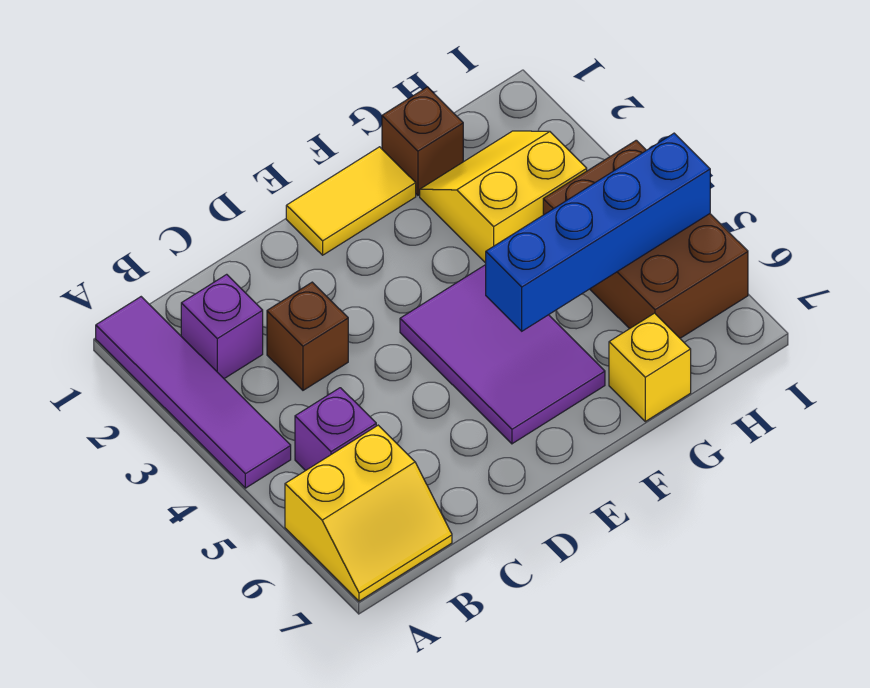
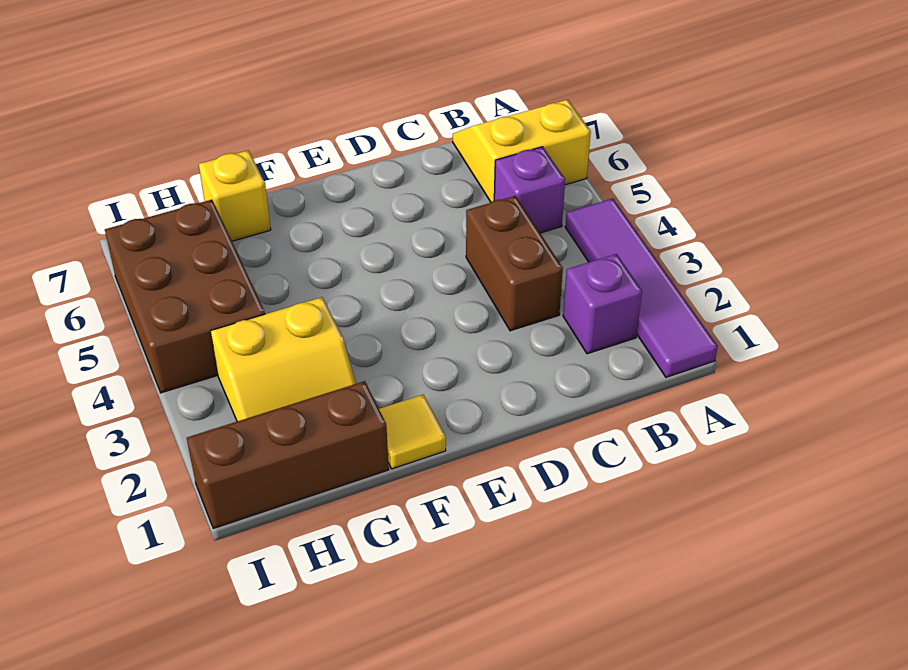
brown brick C3 level 1 -> brown brick C3:C4 level 1
yellow tile E1:F1 level 1 -> yellow tile F1 level 1
purple tile E4:F6 level 1 -> none
blue brick F5:I5 level 2 -> none
brown brick G1 level 1 -> brown brick G1:I1 level 1

